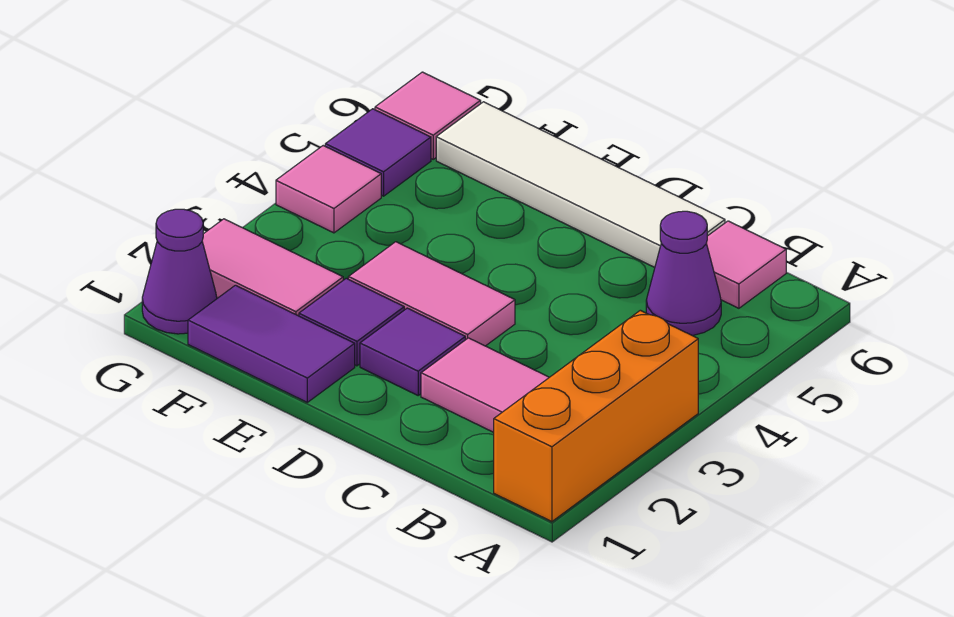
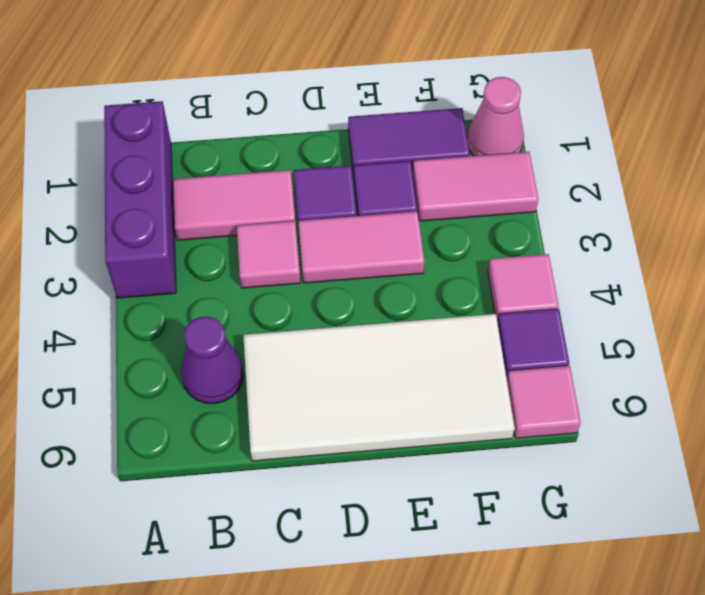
orange brick A1:A3 level 1 -> purple brick A1:A3 level 1
pink tile B6 level 1 -> pink tile C3 level 1
white tile C6:F6 level 1 -> white tile C5:F6 level 1
purple cone G1 level 1 -> pink cone G1 level 1

